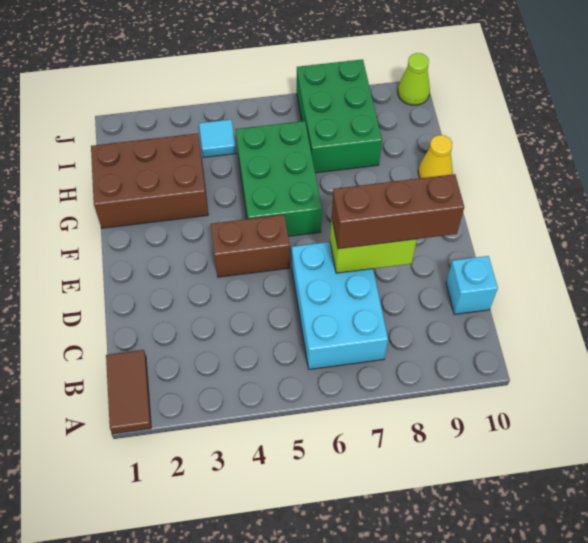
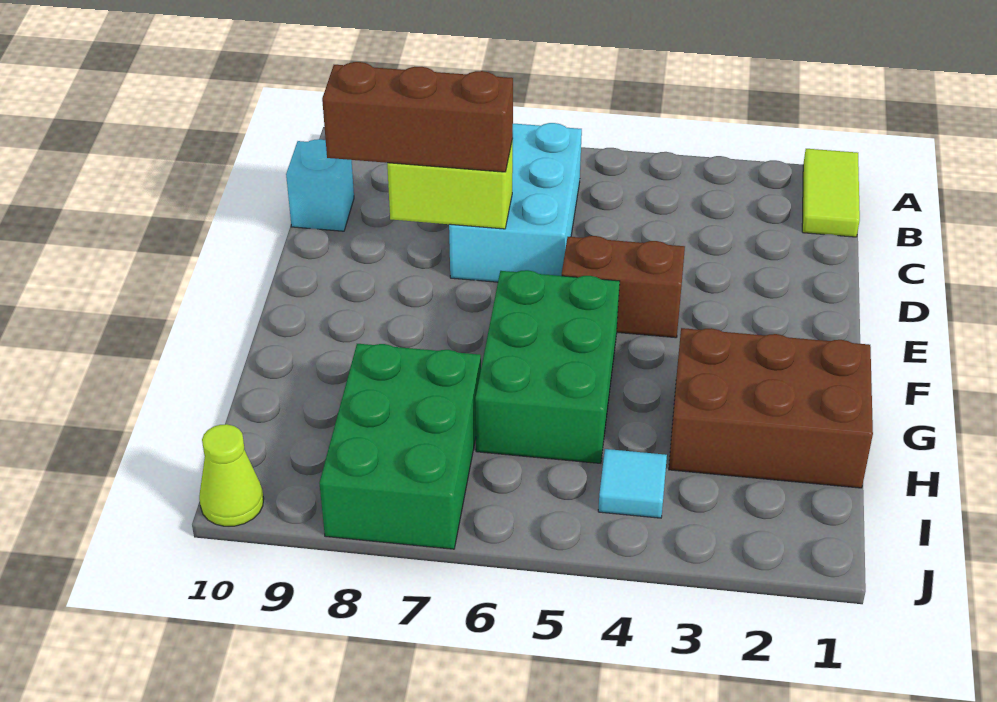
brown tile A1:B1 level 1 -> lime tile A1:B1 level 1
yellow cone G10 level 1 -> none

